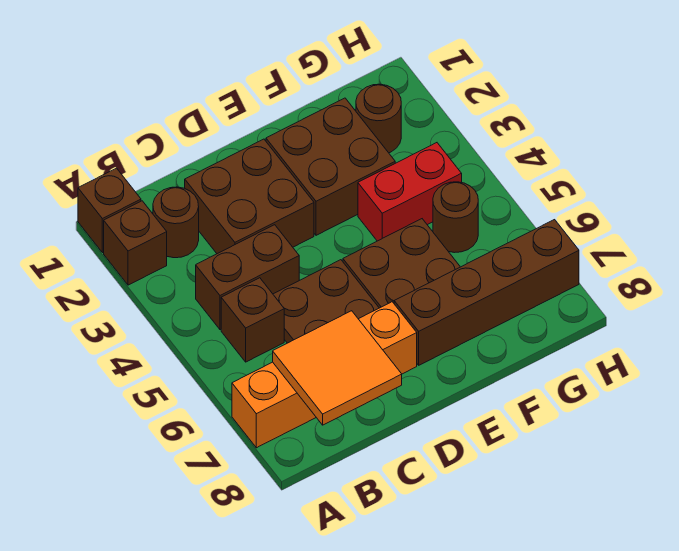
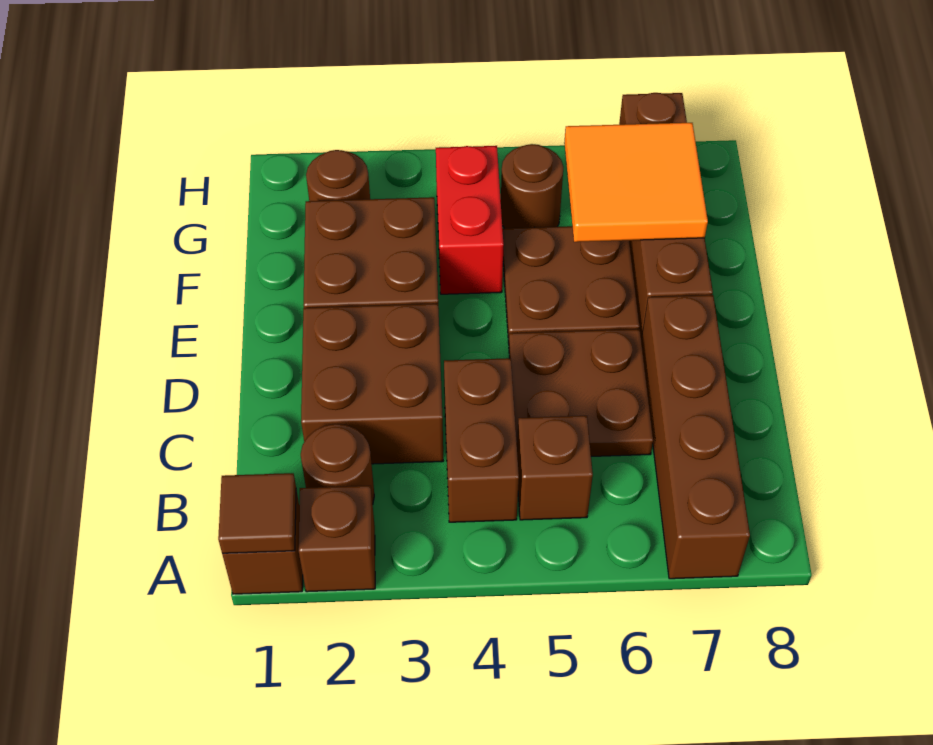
none -> brown tile A1 level 2
orange brick A7:D7 level 1 -> brown brick A7:D7 level 1
orange tile B7:C8 level 2 -> orange tile F6:G7 level 2

